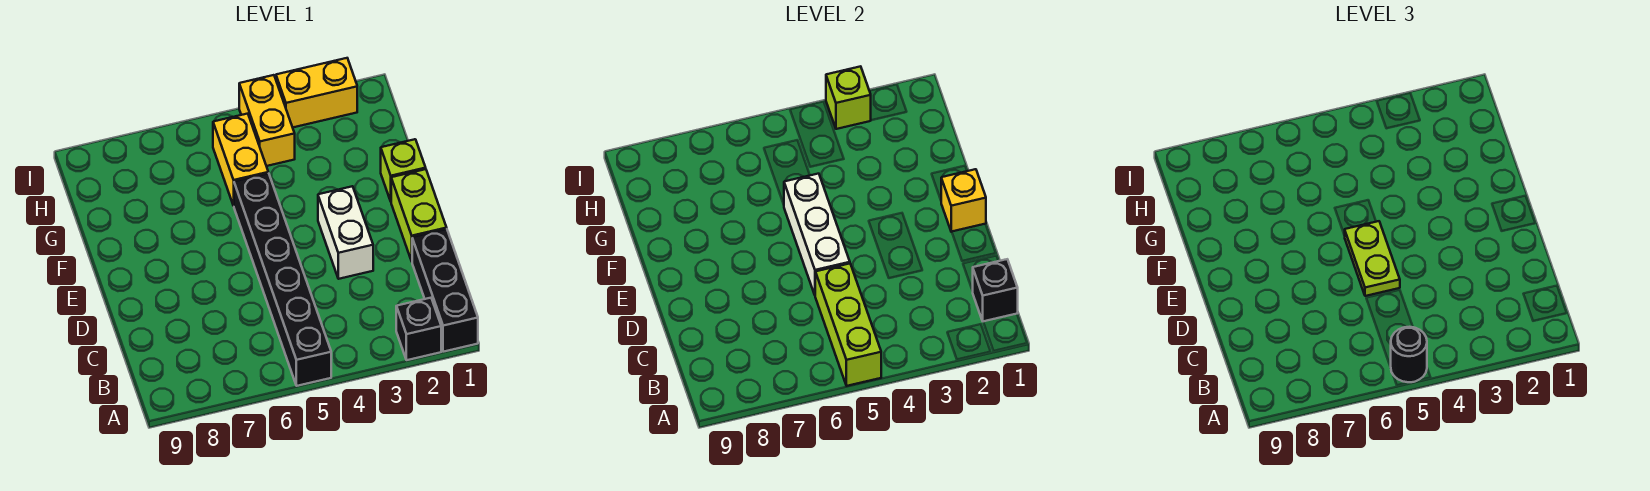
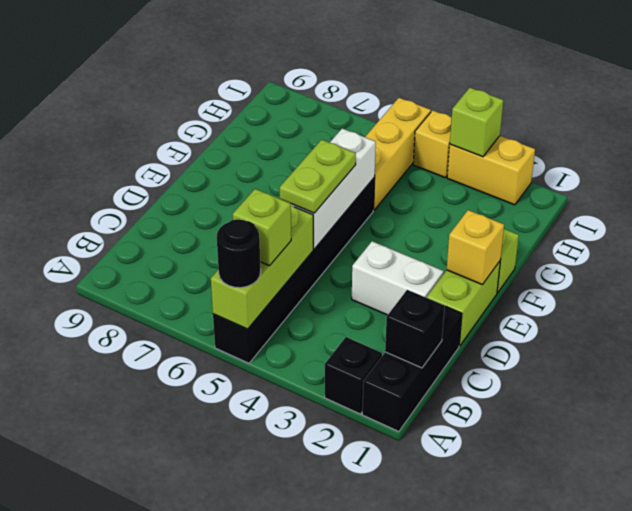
none -> lime brick B5 level 3
white brick D3:E3 level 1 -> white brick D2:D3 level 1
yellow brick G5:H5 level 1 -> yellow brick G5:I5 level 1
yellow brick H4:I4 level 1 -> yellow brick I4 level 1

